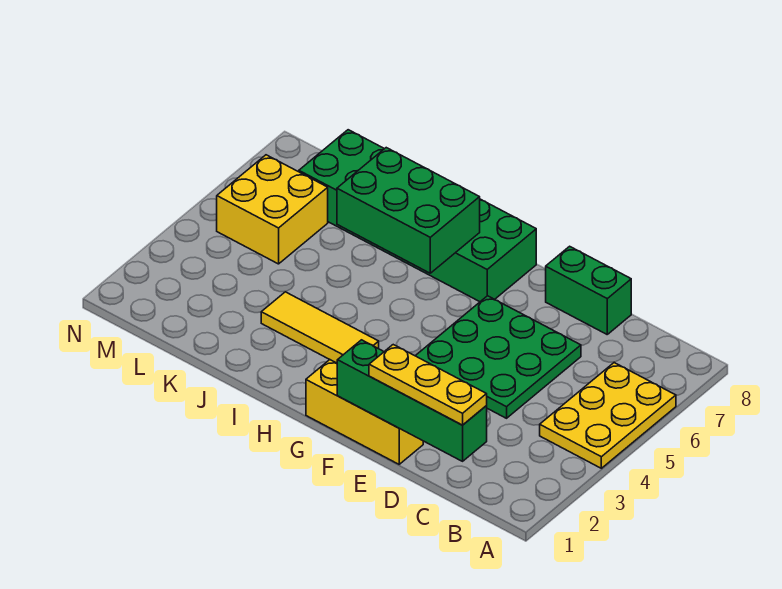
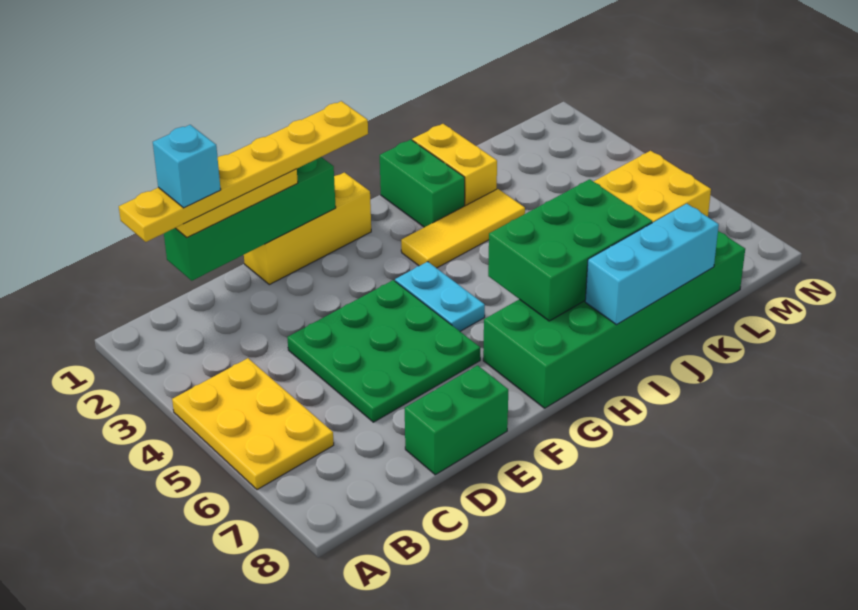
none -> yellow plate B1:G1 level 4
none -> cyan brick C1 level 5
none -> cyan plate G4:G5 level 1
none -> green brick I1:I2 level 1
none -> cyan brick I8:K8 level 2
none -> yellow brick J1:J2 level 1

